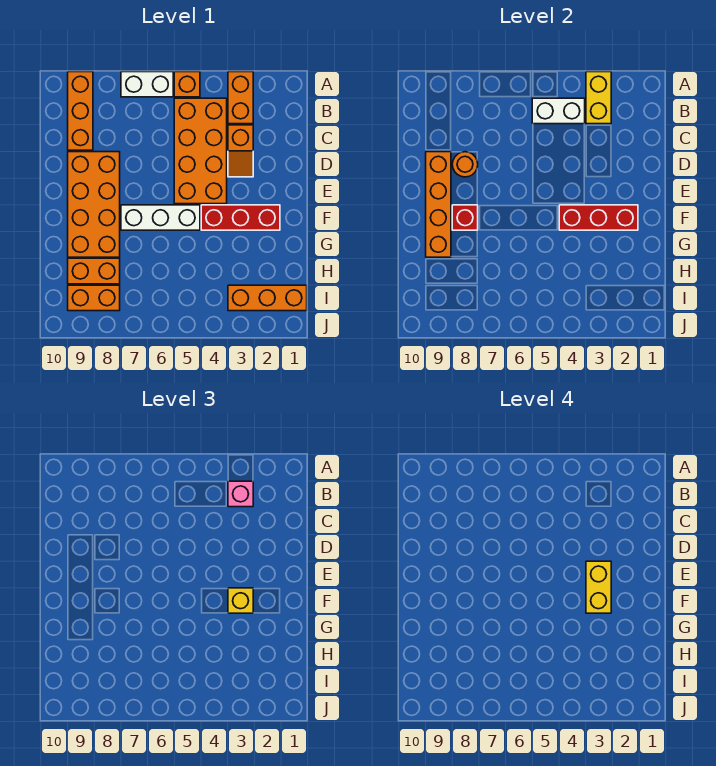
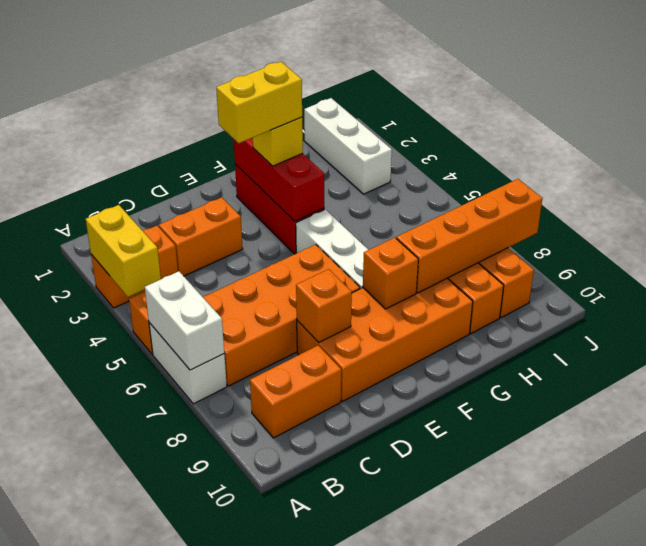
yellow brick A3:B3 level 2 -> yellow brick A3:A4 level 2
orange brick A9:C9 level 1 -> orange brick B9:C9 level 1
pink brick B3 level 3 -> none
orange brick B4:E5 level 1 -> orange brick B6:E7 level 1
white brick B4:B5 level 2 -> white brick A6:A7 level 2
orange slope C3:D3 level 1 top C -> orange brick C3:D3 level 1
orange round brick D8 level 2 -> orange brick D8 level 2
orange brick D9:G9 level 2 -> orange brick G8:J8 level 2
red brick F8 level 2 -> orange brick F8 level 2
orange brick I1:I3 level 1 -> white brick I1:I3 level 1

